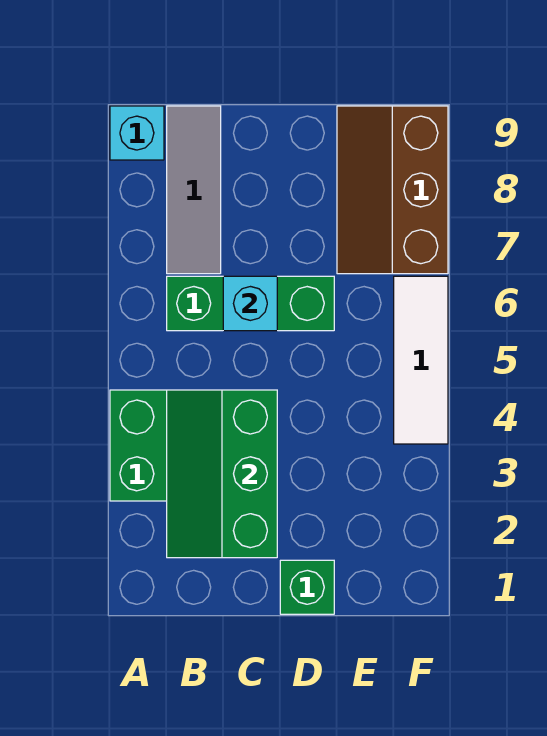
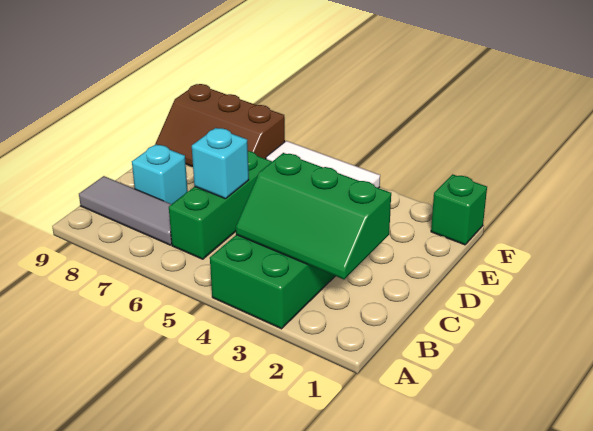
cyan brick A9 level 1 -> cyan brick C8 level 1
green brick D1 level 1 -> green brick F1 level 1

